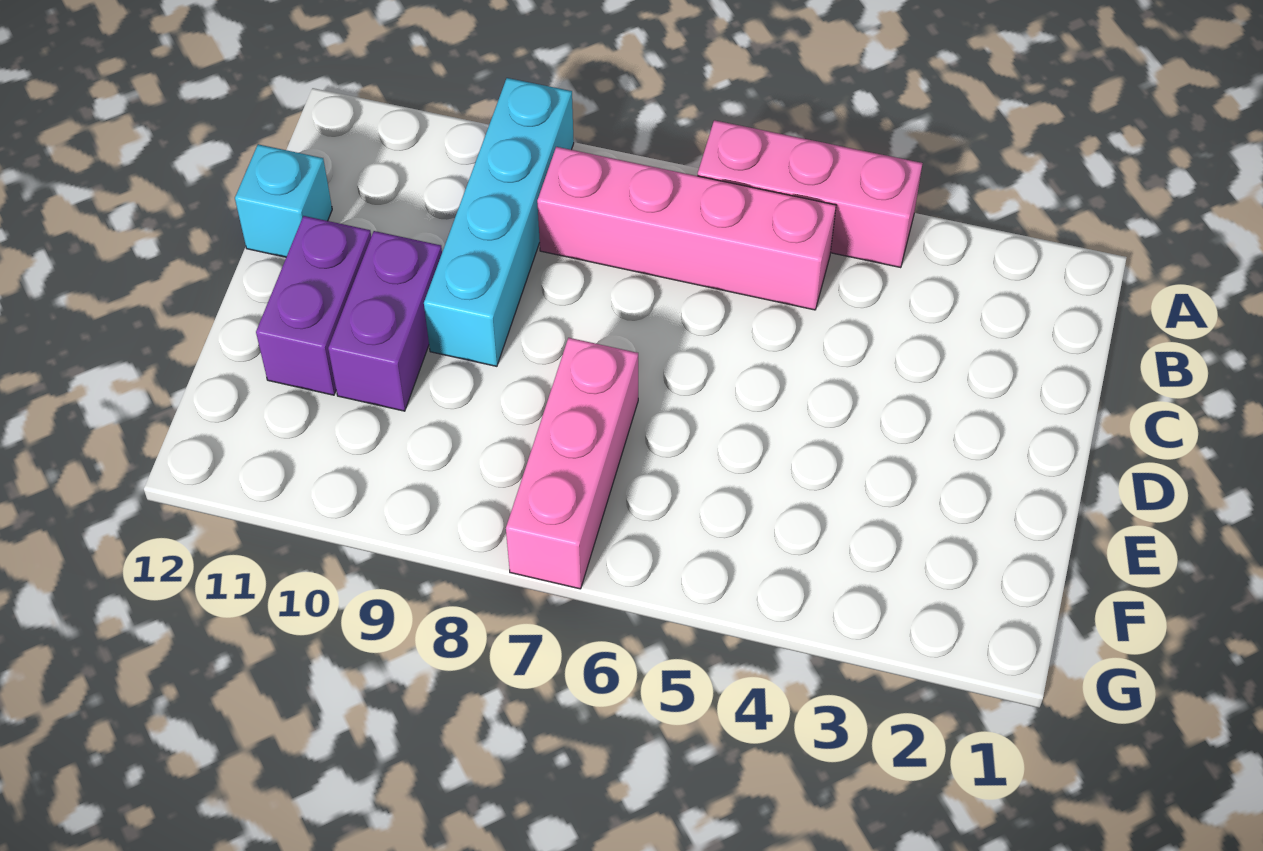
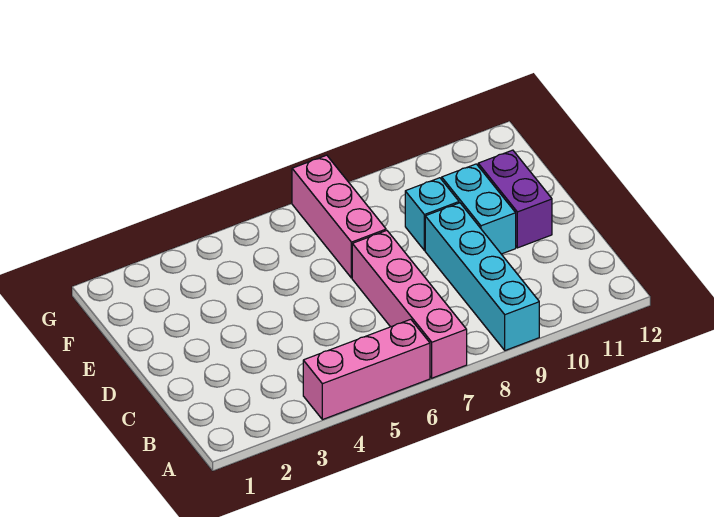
pink brick B5:B8 level 1 -> pink brick A7:D7 level 1
cyan brick C12 level 1 -> cyan brick E9 level 1
purple brick D10:E10 level 1 -> cyan brick D10:E10 level 1

